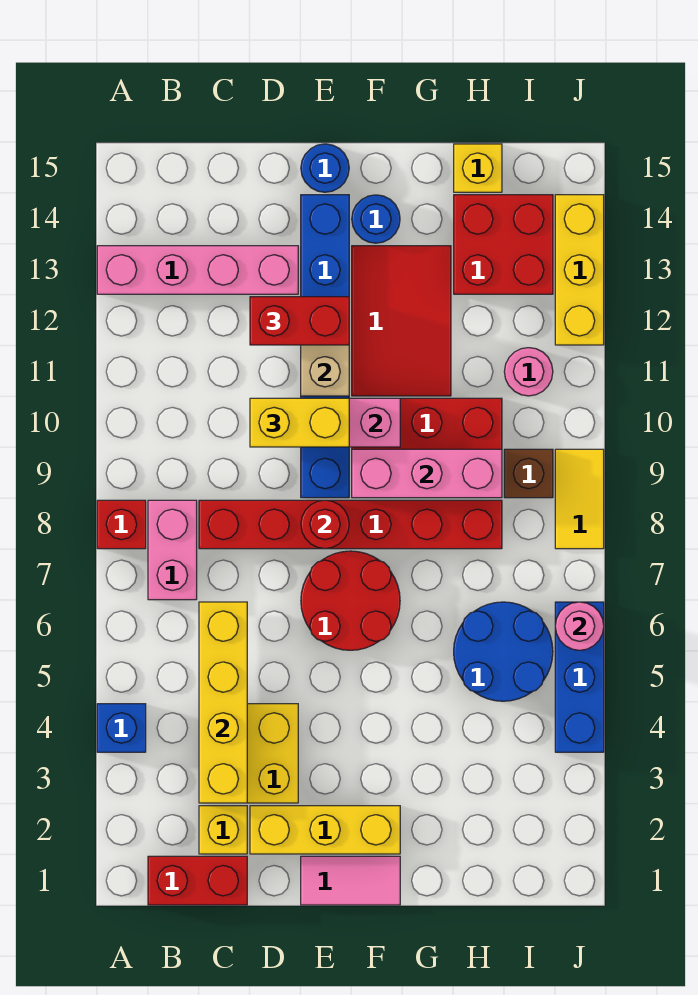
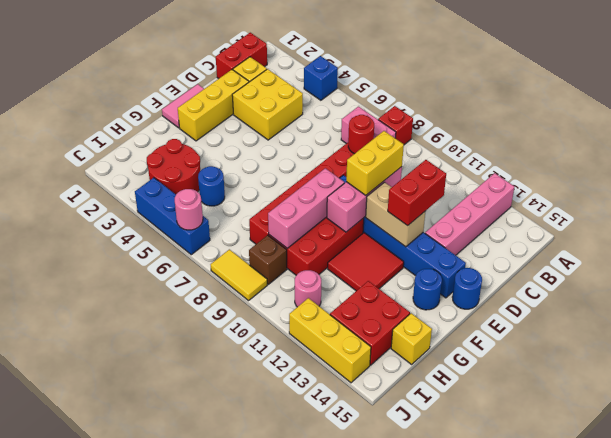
yellow brick C3:C6 level 2 -> none
red round brick E6:F7 level 1 -> red round brick H3:I4 level 1
red round brick E8 level 2 -> red round brick C8 level 2
red tile F11:G13 level 1 -> red tile F11:G12 level 1
blue round brick H5:I6 level 1 -> blue round brick H5 level 1

